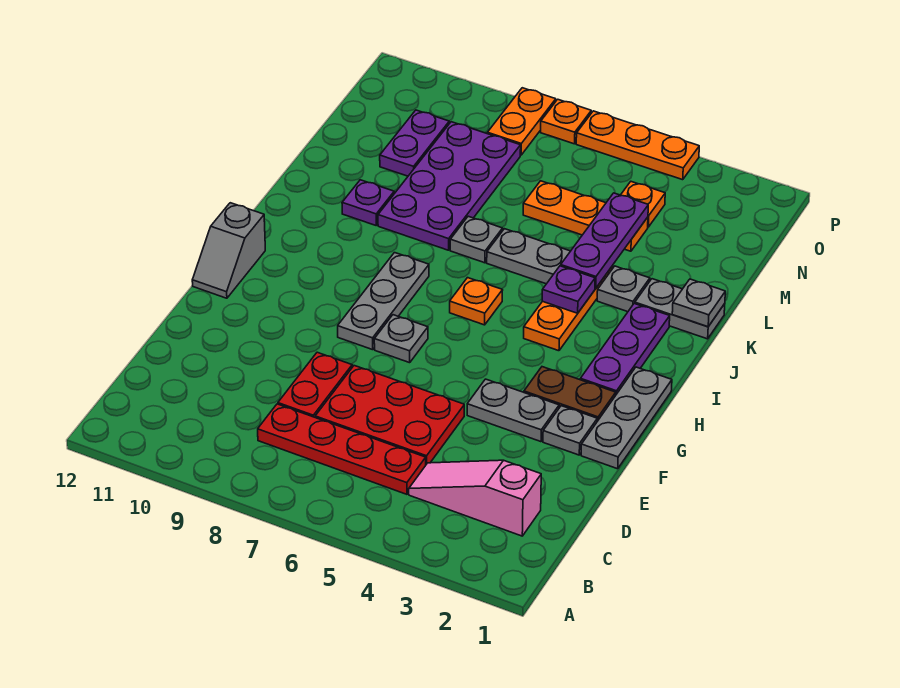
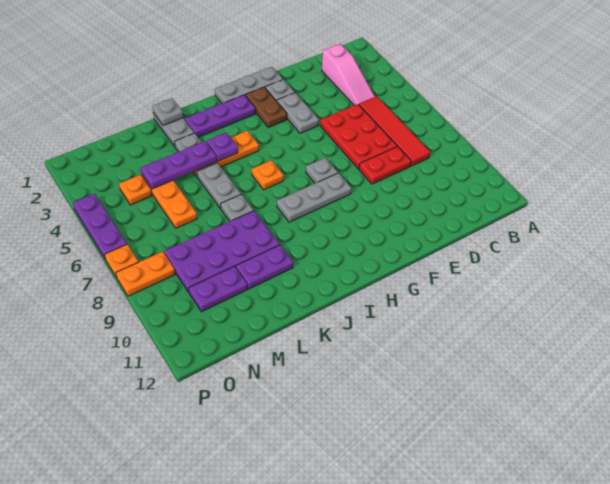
red plate C5:C8 level 1 -> red tile C5:C8 level 1
grey slope G12:H12 level 1 top H -> none
purple plate K10 level 1 -> purple plate K10:L10 level 1
orange plate P4:P6 level 1 -> purple plate P4:P6 level 1

